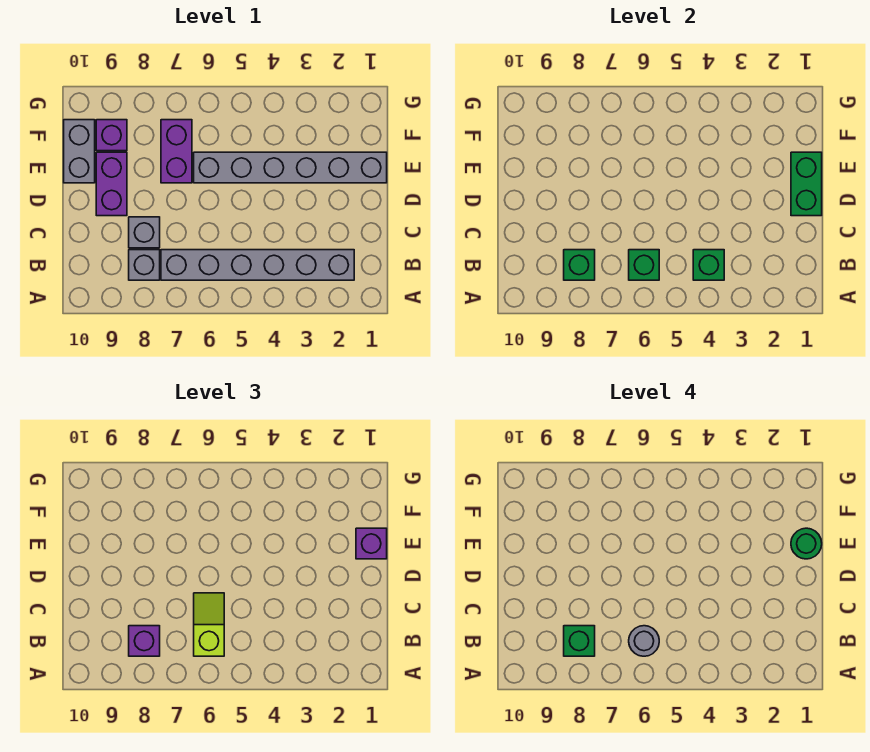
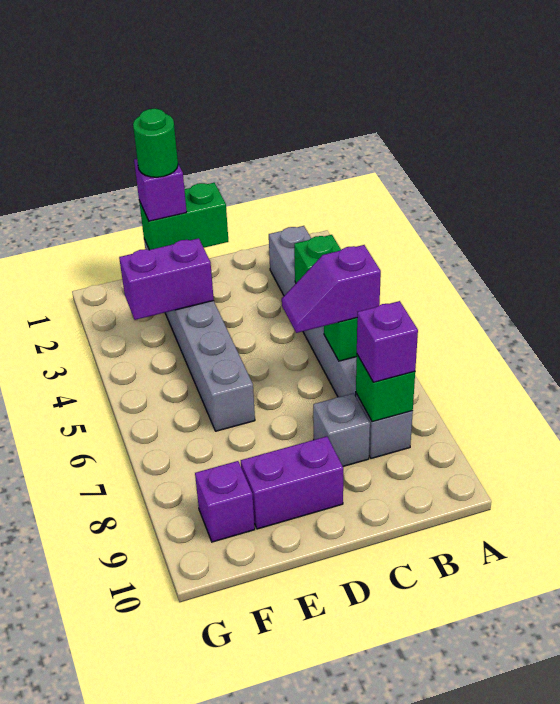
lime slope B6:C6 level 3 top B -> purple slope B6:C6 level 3 top B
grey round brick B6 level 4 -> none
green brick B8 level 4 -> none
purple brick E7:F7 level 1 -> purple brick E3:F3 level 2
grey brick E10:F10 level 1 -> none

